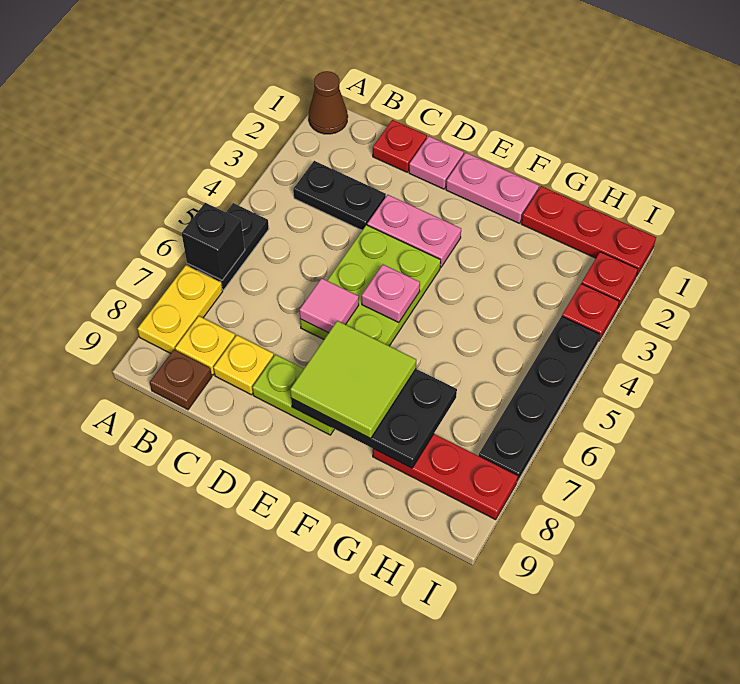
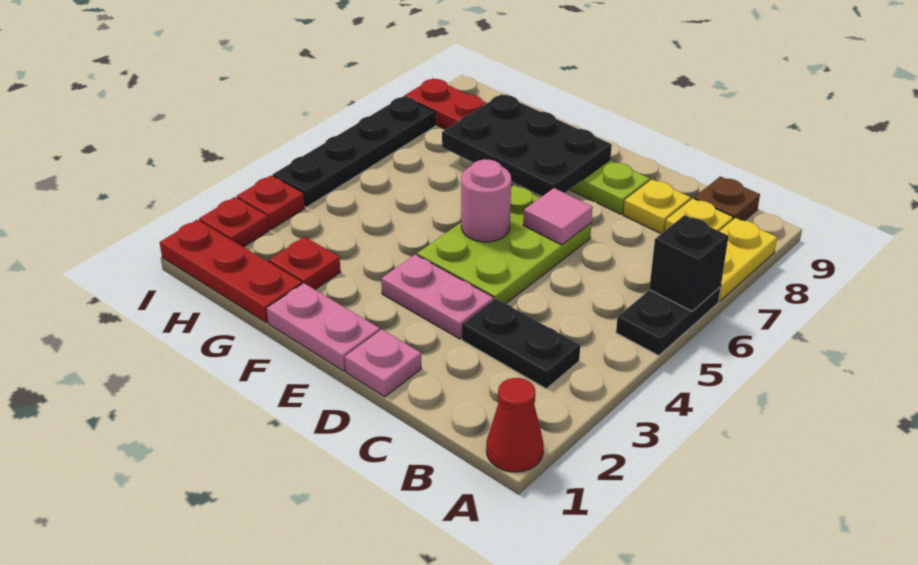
brown cone A1 level 1 -> red cone A1 level 1
red plate C1 level 1 -> red plate G2 level 1
pink plate E5 level 2 -> pink round brick E5 level 2
lime tile E7:F8 level 3 -> none

